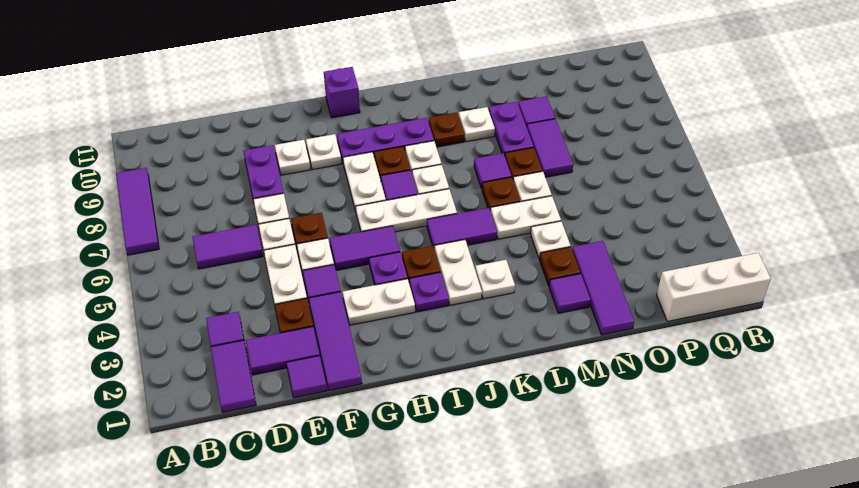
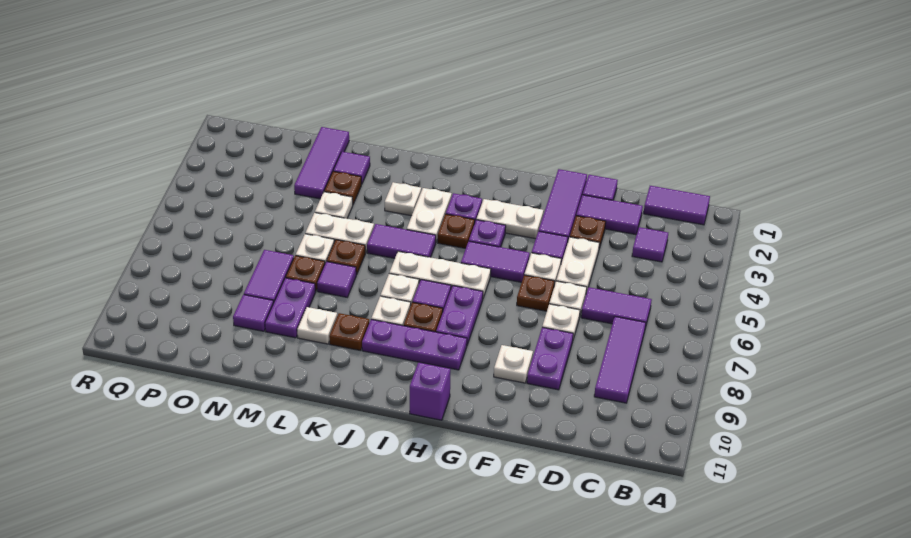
purple tile A7:A9 level 1 -> purple tile C7:C9 level 1
purple tile C1:C2 level 1 -> purple tile B1:C1 level 1
white plate G9 level 1 -> none
white plate H7:H8 level 1 -> purple plate H7:H8 level 1
white brick P1:R1 level 1 -> none

